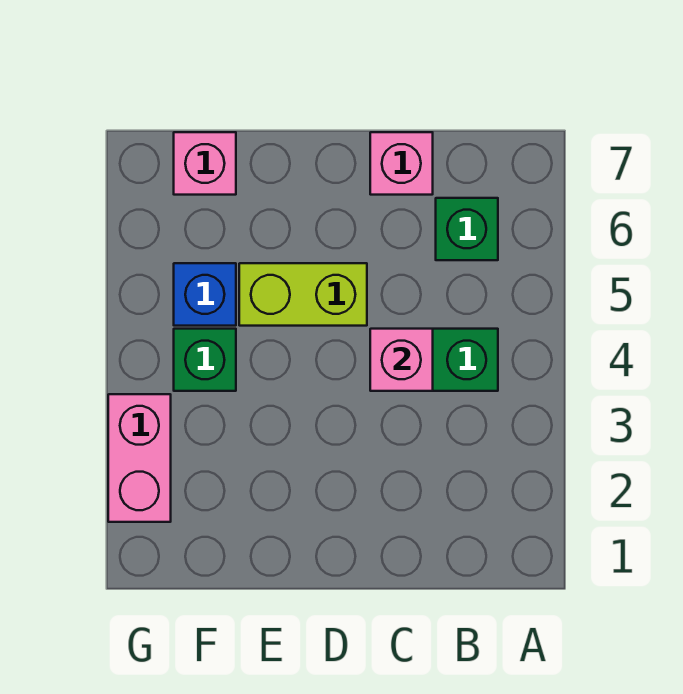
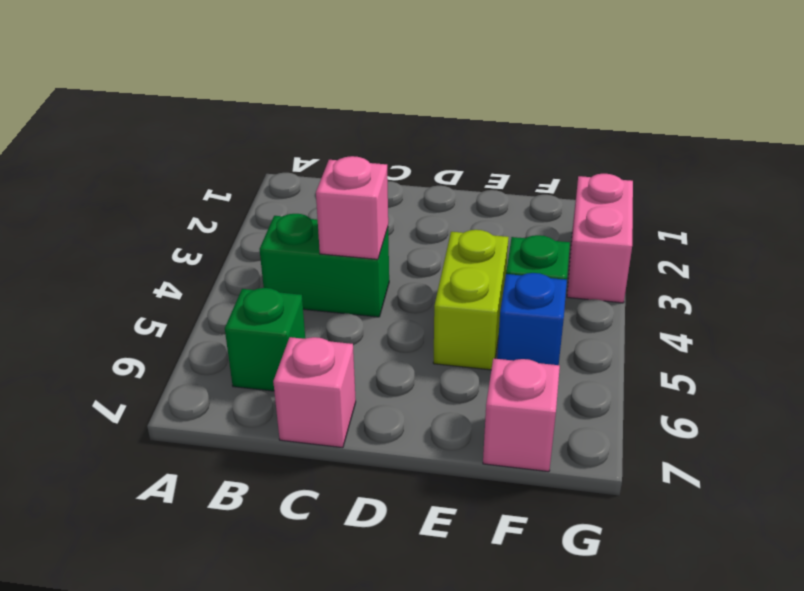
lime brick D5:E5 level 1 -> lime brick E4:E5 level 1

